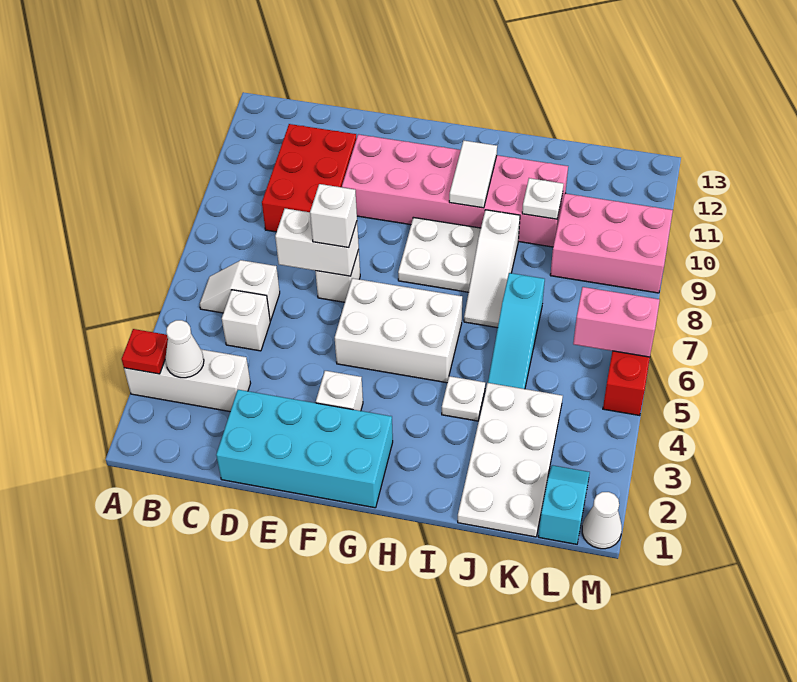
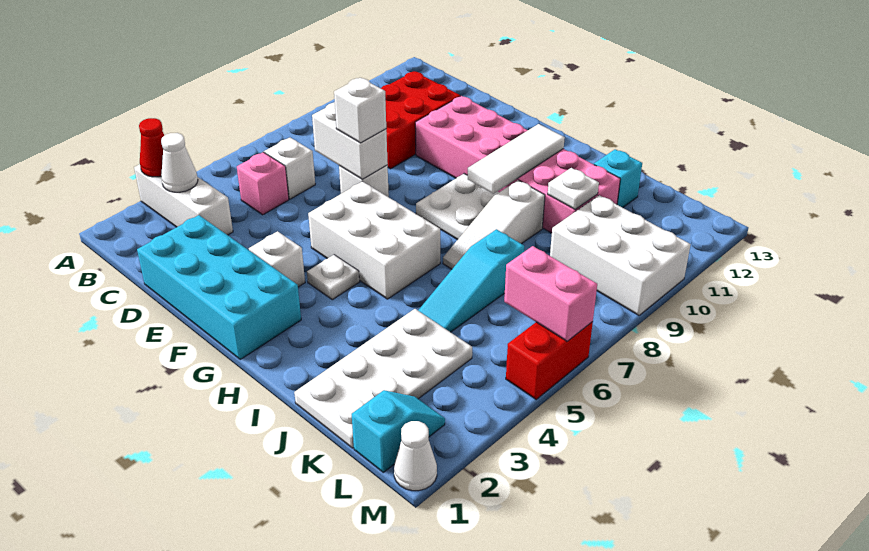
red plate A3 level 2 -> red cone A3 level 2
white brick C5 level 1 -> pink brick C5 level 1
white tile H10:H11 level 2 -> white tile H9:H11 level 2
white plate I4 level 1 -> white plate G4 level 1
none -> cyan brick J12 level 1
pink brick K9:M10 level 1 -> white brick K9:M10 level 1

